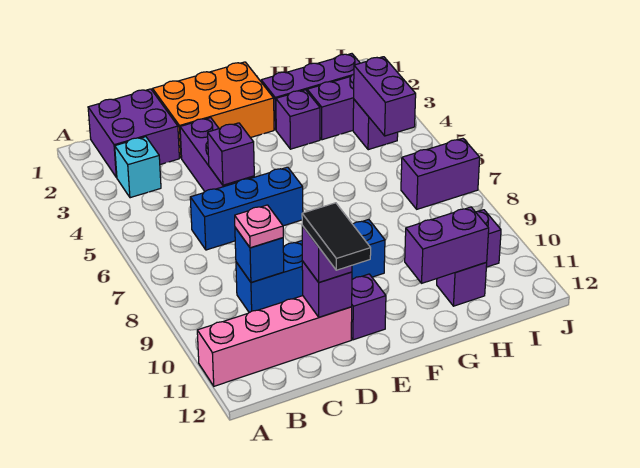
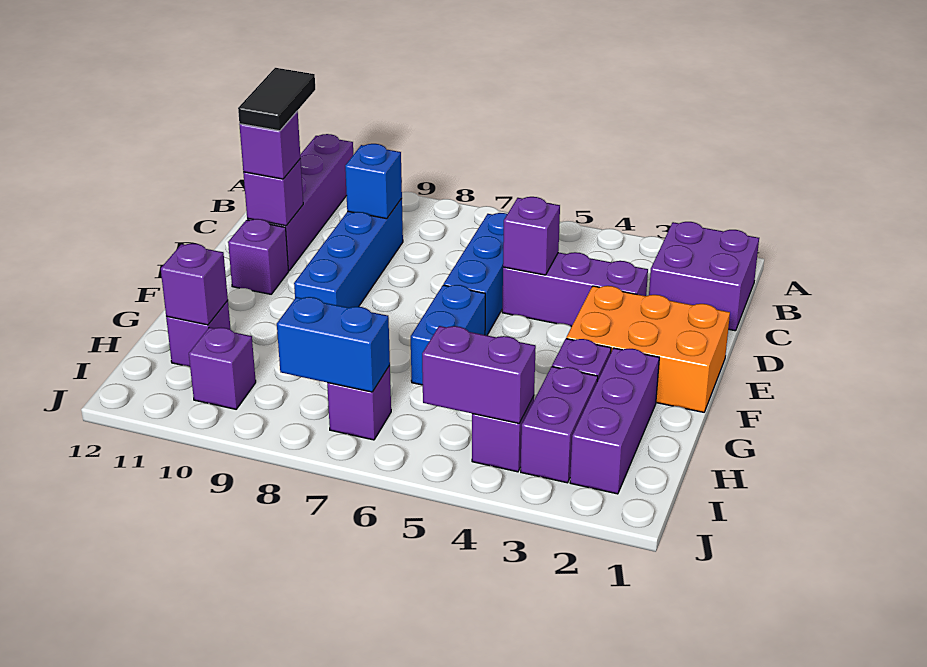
pink brick A11:D11 level 1 -> purple brick A11:D11 level 1
cyan brick B3 level 1 -> none
pink plate C9 level 3 -> none
orange brick D1:F2 level 1 -> orange brick E1:F3 level 1
black tile D11:D12 level 4 -> black tile C11:D11 level 4
none -> blue brick F6:G6 level 1
purple brick G11:H11 level 2 -> purple brick H11 level 2
purple brick I7:J7 level 1 -> purple brick I7 level 1
none -> blue brick I7:I8 level 2

